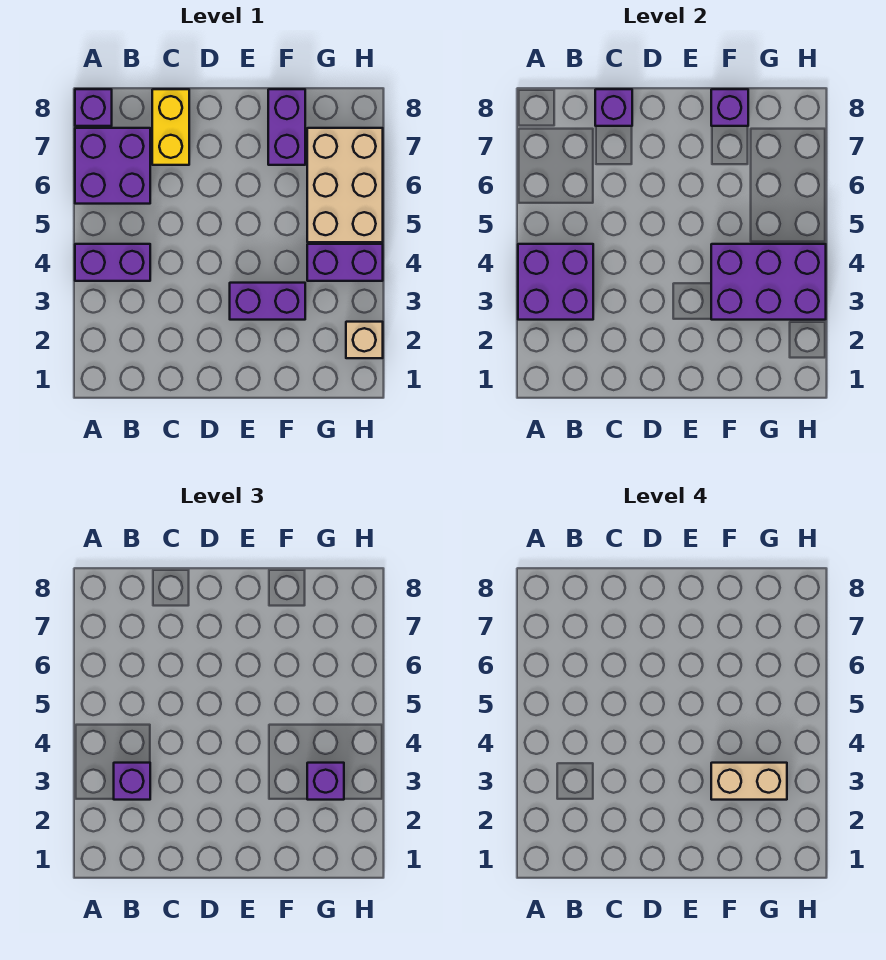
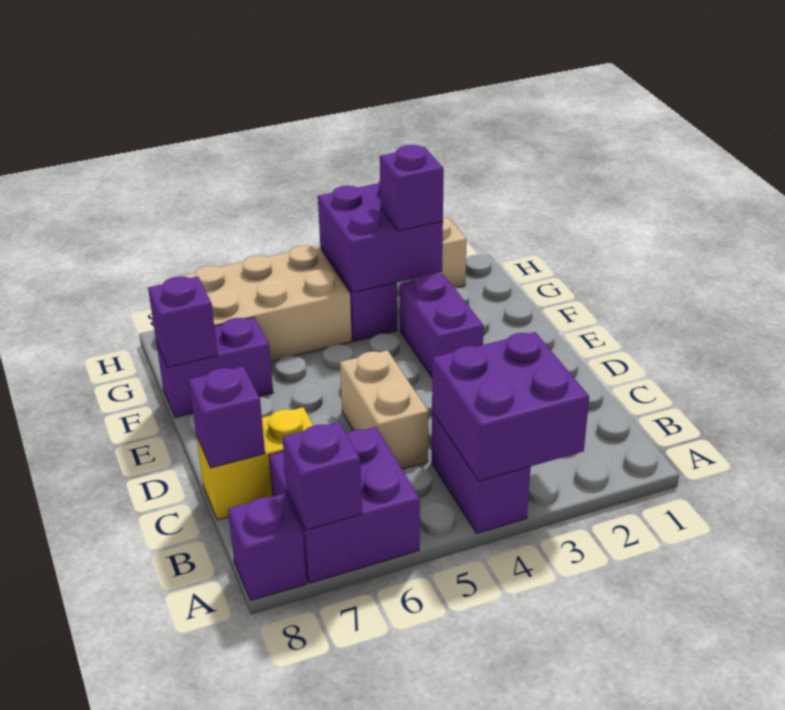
purple brick B3 level 3 -> purple brick A7 level 2
purple brick F3:H4 level 2 -> purple brick G3:H4 level 2
tan brick F3:G3 level 4 -> tan brick C5:D5 level 1

